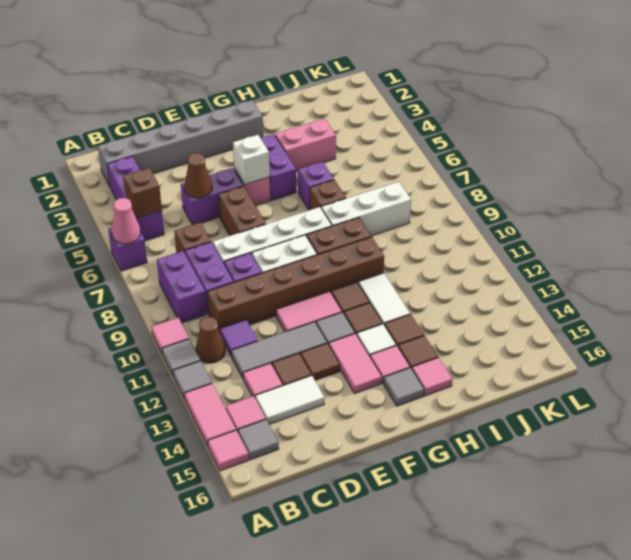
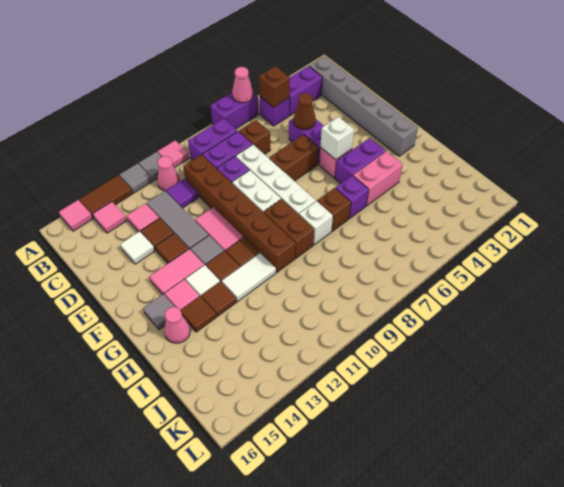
purple brick A6 level 1 -> purple brick A6:A7 level 1
pink tile A13:A14 level 1 -> brown tile A13:A14 level 1
brown cone B11 level 1 -> pink cone B11 level 1
grey tile B15 level 1 -> none
white tile C14:D14 level 1 -> white tile D14 level 1
pink brick H4:I4 level 1 -> pink brick H4:H5 level 1
white brick H8:J8 level 1 -> white brick H8 level 1
pink tile H15 level 1 -> pink cone H15 level 1

